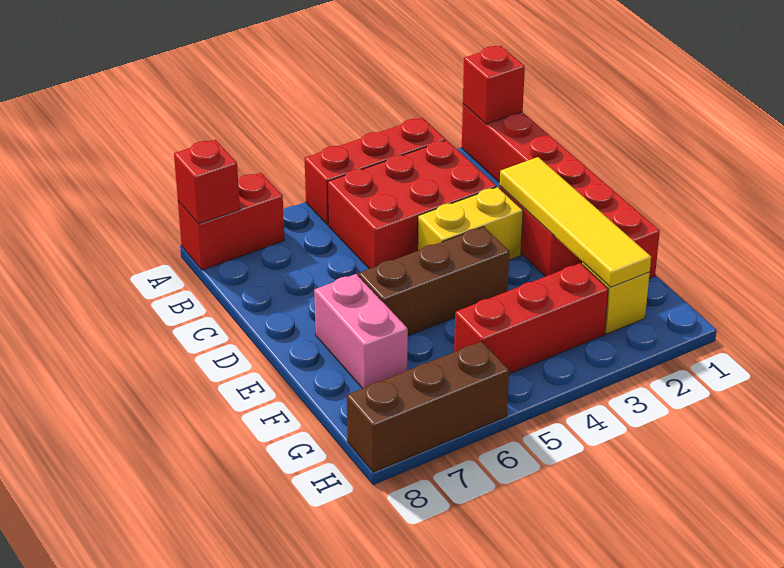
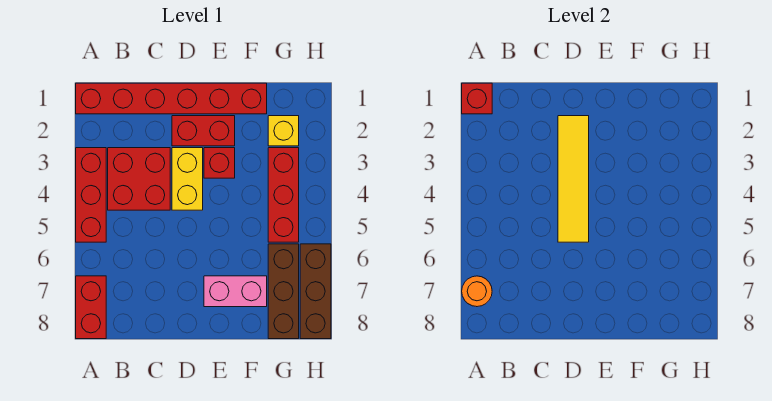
none -> orange round brick A7 level 2
red brick A8 level 2 -> red brick E3 level 1
red brick B3:C5 level 1 -> red brick B3:C4 level 1
yellow tile D2:G2 level 2 -> yellow tile D2:D5 level 2
brown brick E4:E6 level 1 -> brown brick G6:G8 level 1

